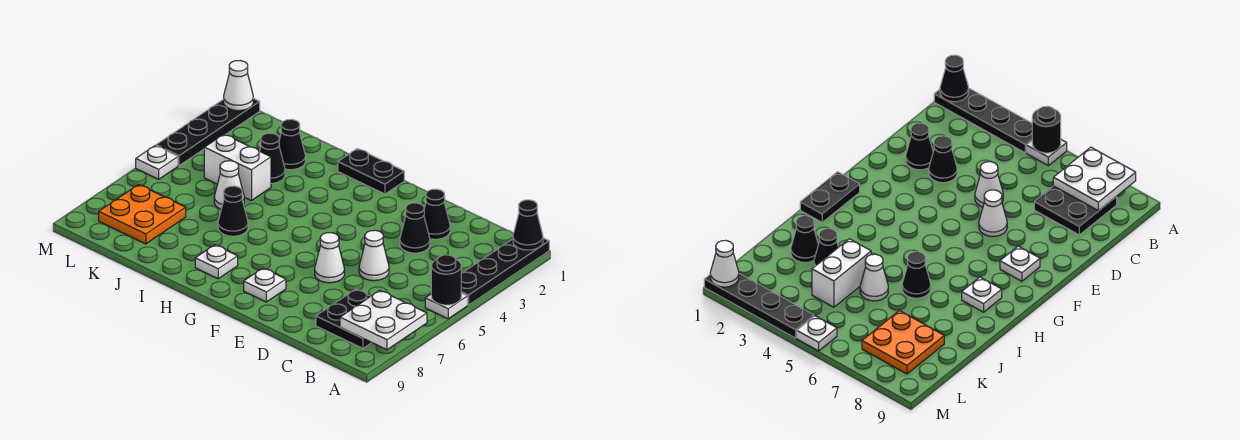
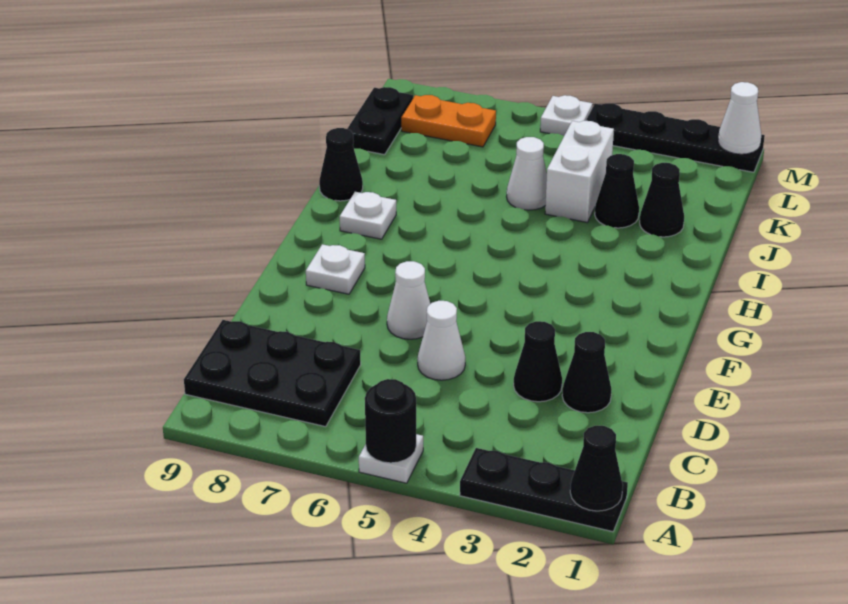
black plate A1:A4 level 1 -> black plate A1:A3 level 1
white plate A7:B8 level 2 -> none
black plate B7:C8 level 1 -> black plate B7:C9 level 1
black plate G1:H1 level 1 -> black plate K9:L9 level 1
black cone I6 level 1 -> black cone I9 level 1
orange plate K7:L8 level 1 -> orange plate L7:L8 level 1

